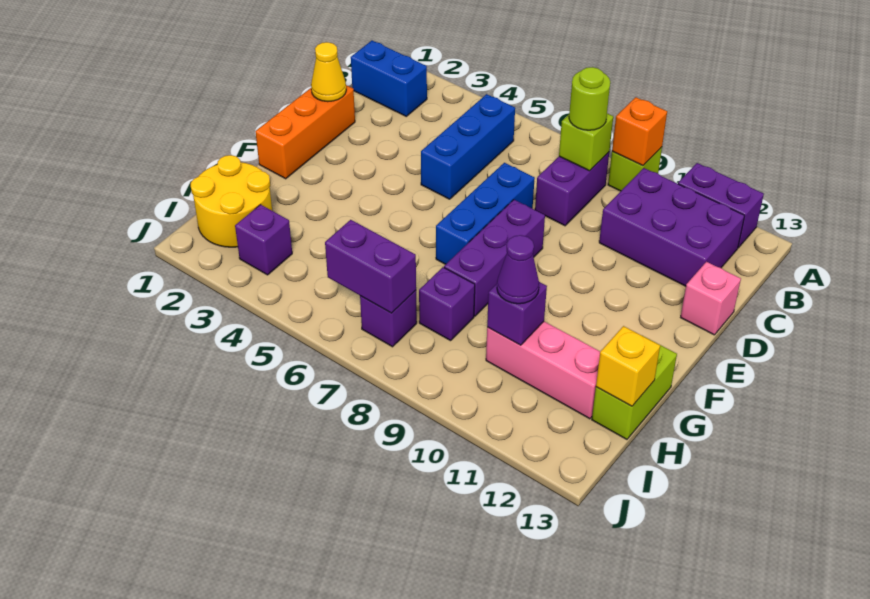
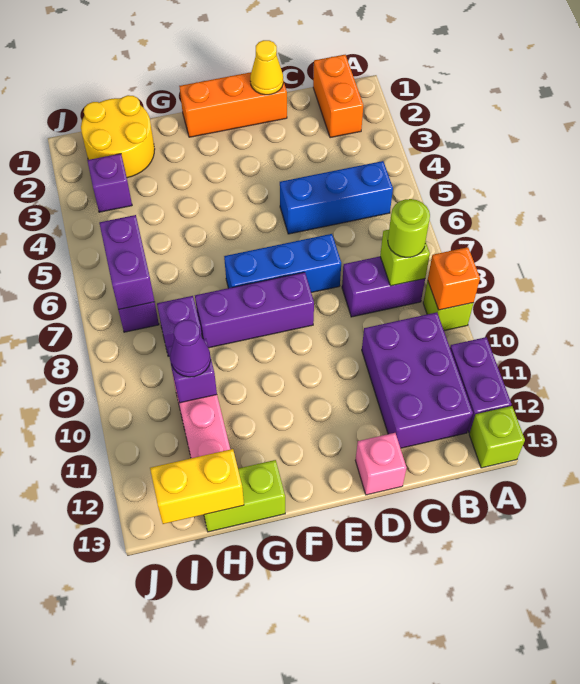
none -> lime brick A13 level 1
blue brick B1:B2 level 1 -> orange brick B1:B2 level 1
yellow brick H13 level 2 -> yellow brick H13:I13 level 2

